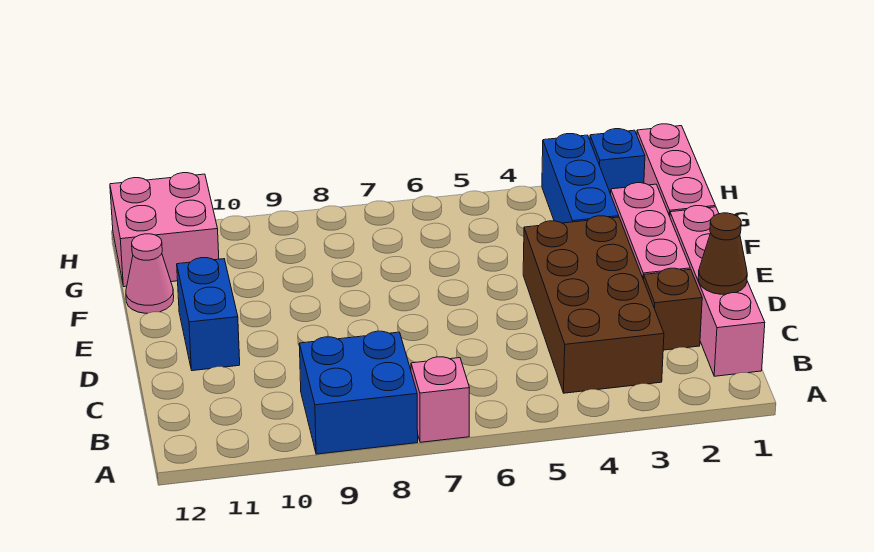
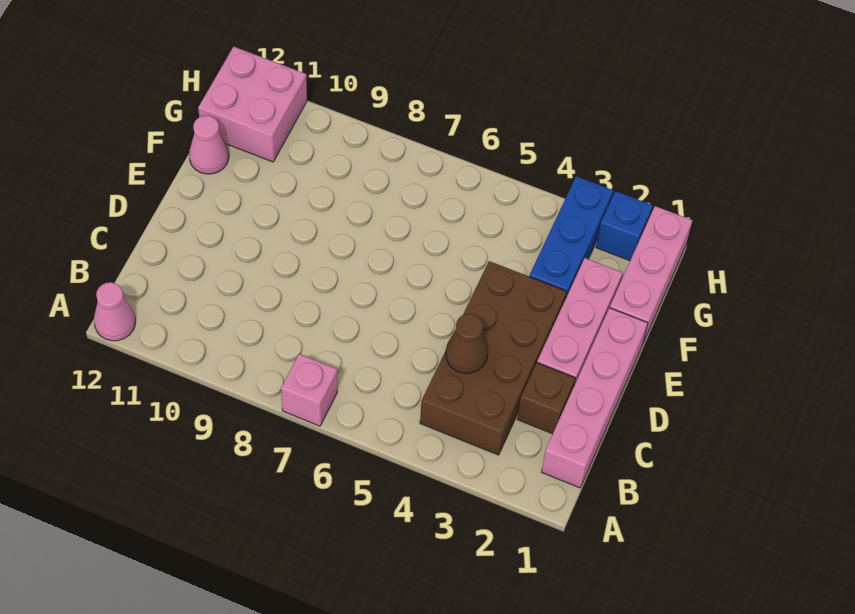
blue brick A8:B9 level 1 -> none
none -> pink cone A12 level 1
brown cone C1 level 2 -> brown cone C4 level 2
blue brick D11:E11 level 1 -> none

